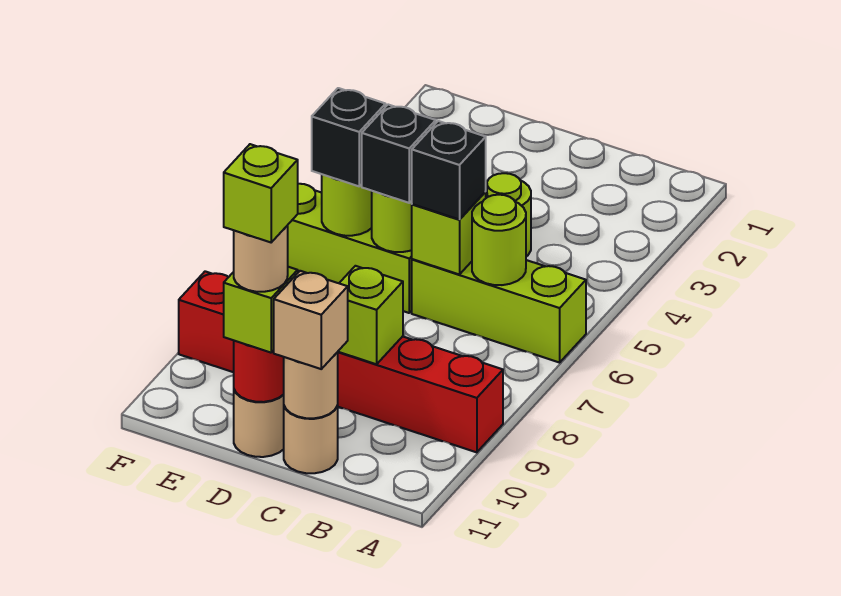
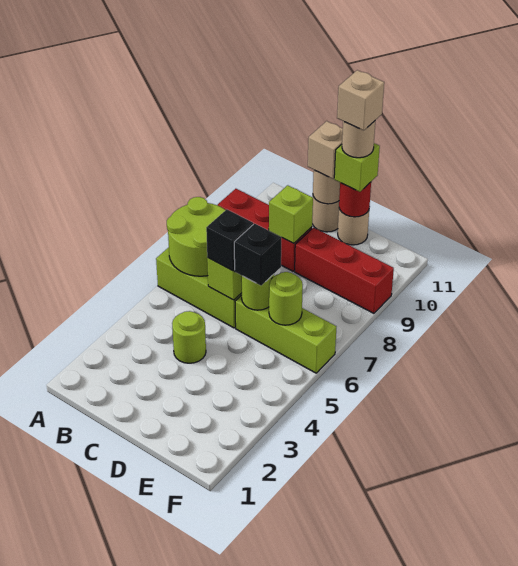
lime round brick B6 level 2 -> lime round brick A6:B7 level 2
lime brick D11 level 5 -> tan brick D11 level 5
black brick E6 level 3 -> none

